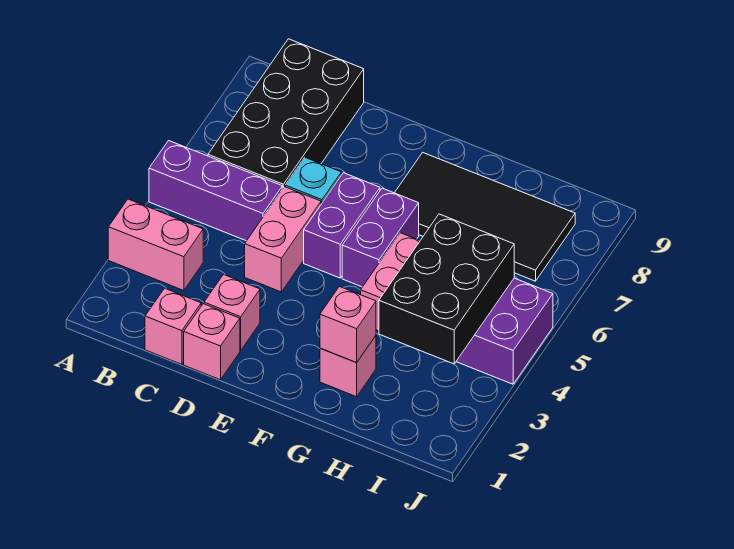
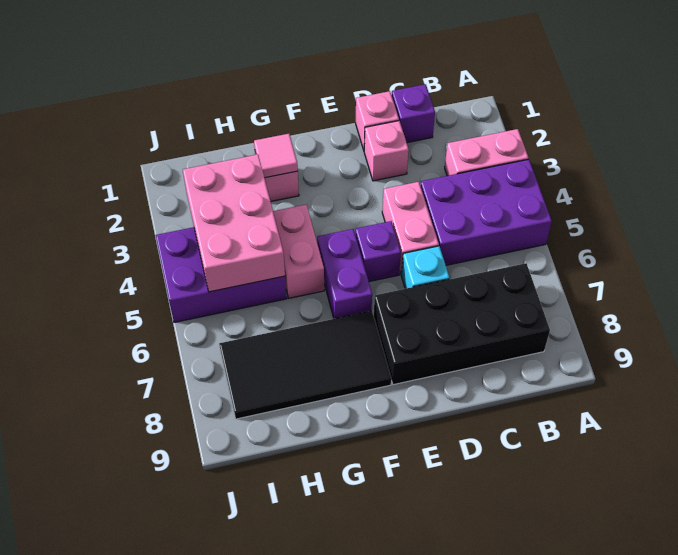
purple brick A5:C5 level 1 -> purple brick A4:C5 level 1
black brick B6:C9 level 1 -> black brick B7:E8 level 1
pink brick C1 level 1 -> purple brick C1 level 1
purple brick E5:E6 level 1 -> purple brick E5 level 1
pink brick G2 level 2 -> pink tile G2 level 2
black brick H3:I5 level 2 -> pink brick H3:I5 level 2

